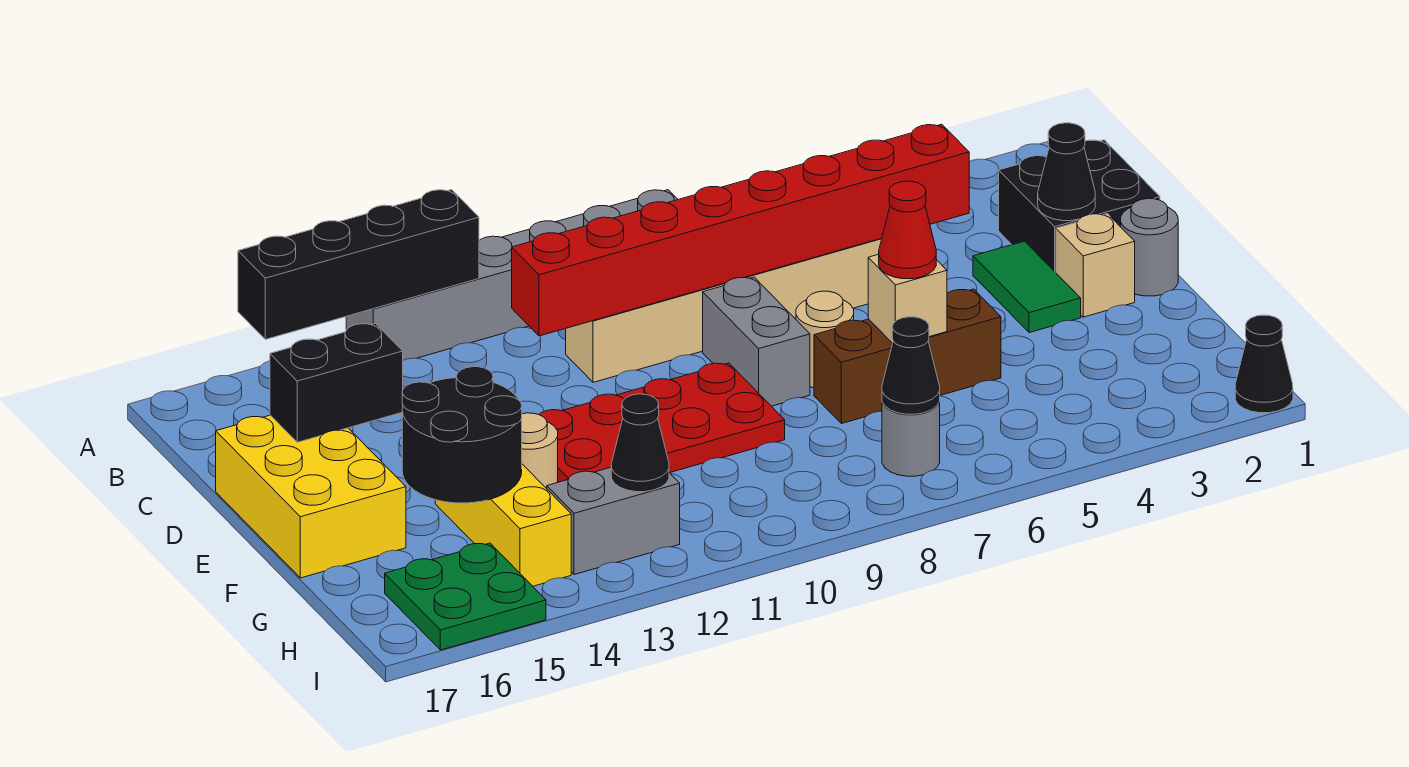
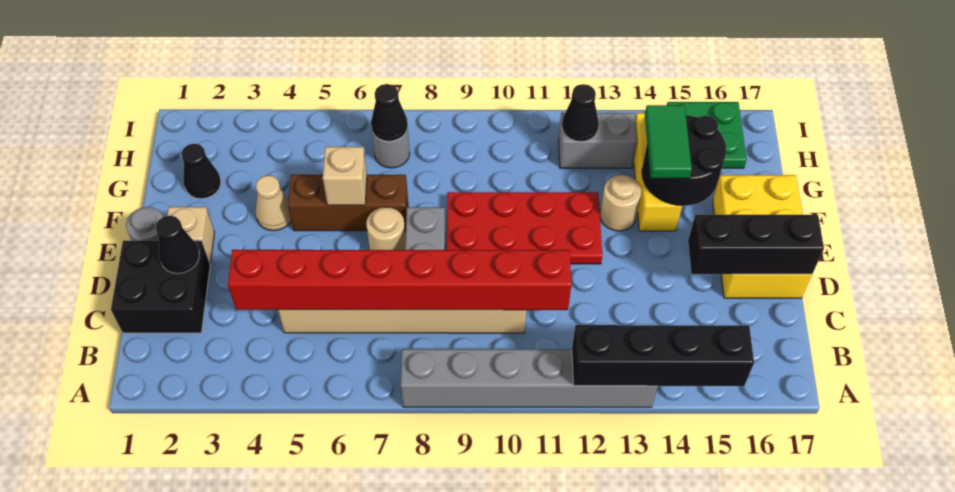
green tile D3:E3 level 1 -> green tile F14:G14 level 3
black brick D15:D16 level 2 -> black brick D15:D17 level 2
none -> tan cone F4 level 1
red cone F6 level 3 -> none
black cone I1 level 1 -> black cone G2 level 1

